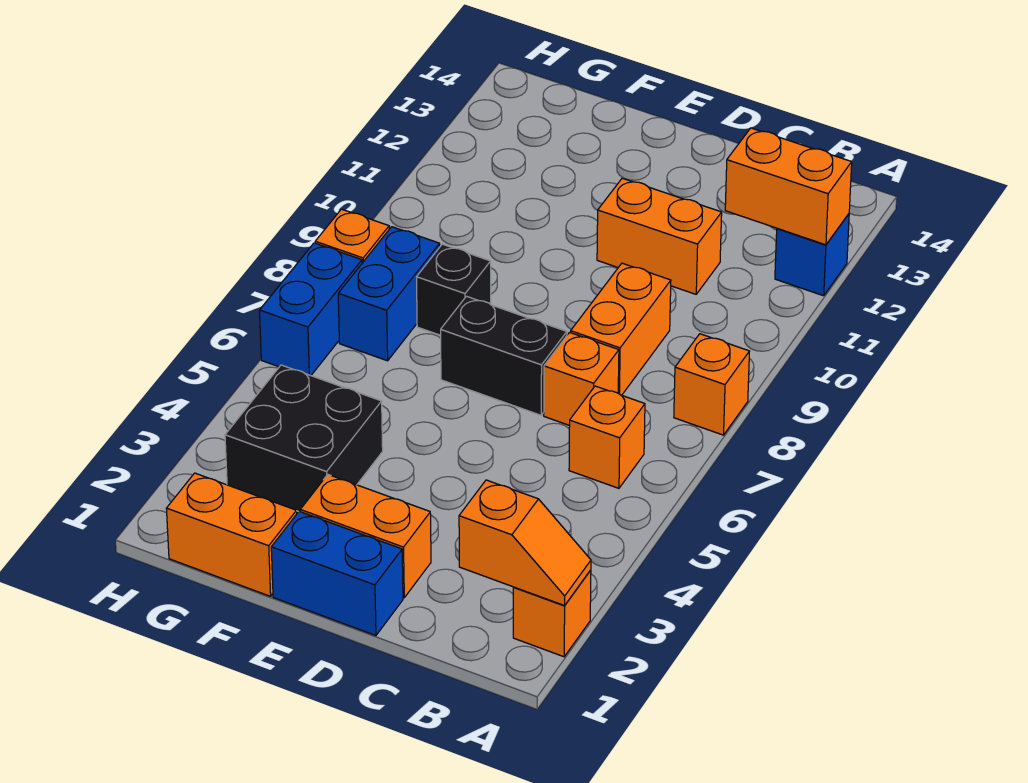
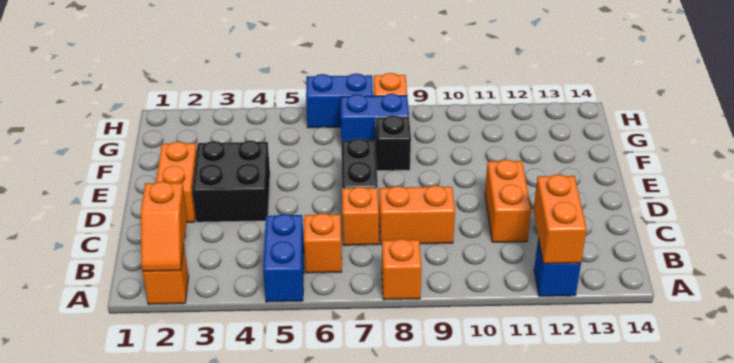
blue brick D1:E1 level 1 -> blue brick A5:B5 level 1
orange brick F1:G1 level 1 -> none
black brick F3:G4 level 1 -> black brick D3:E4 level 1

